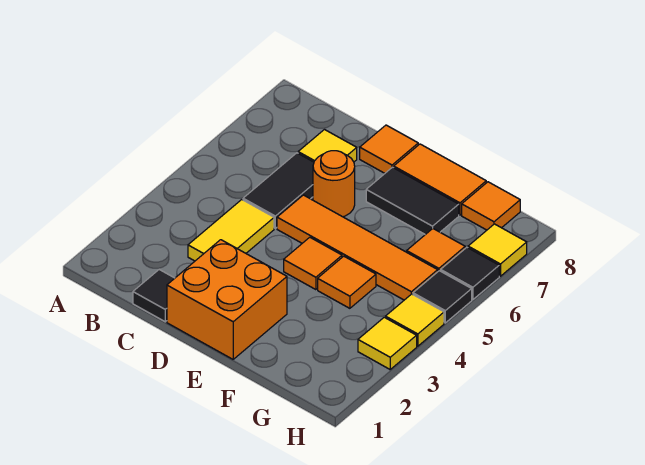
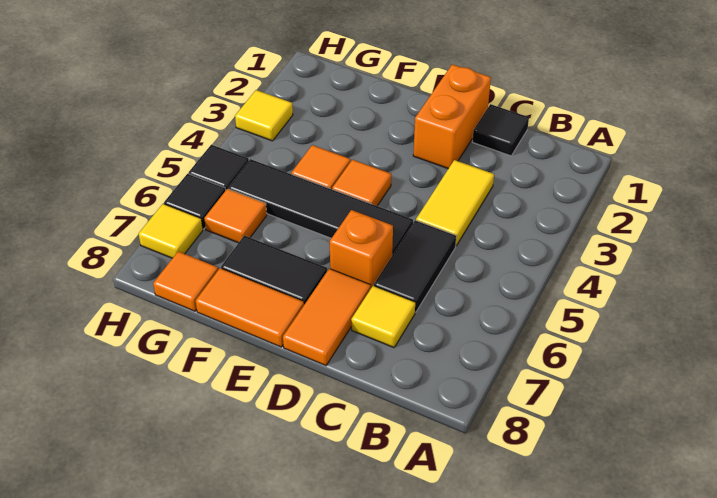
orange brick D1:E2 level 1 -> orange brick D1:D2 level 1
orange tile D5:G5 level 1 -> black tile D5:G5 level 1
orange round brick D6 level 1 -> orange brick D6 level 1
orange tile D8 level 1 -> orange tile D7:D8 level 1
yellow tile H4 level 1 -> none

